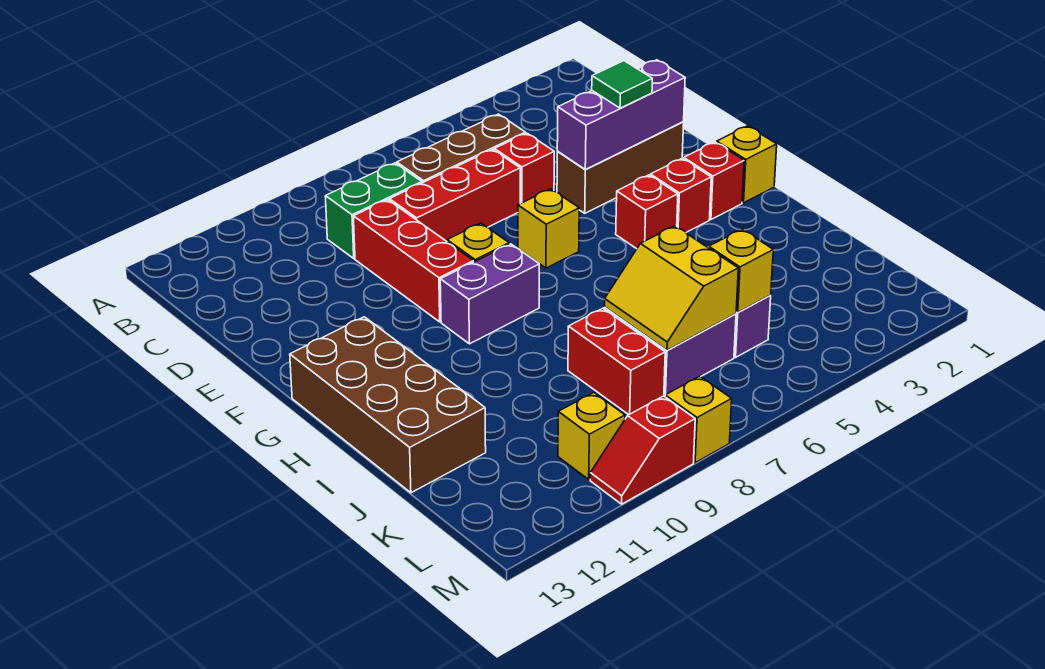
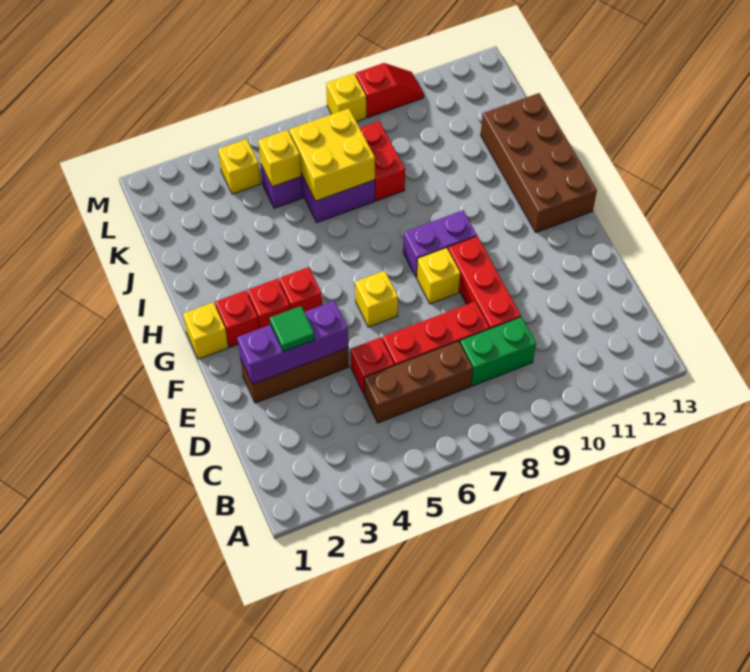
yellow slope J6:K7 level 2 top 6 -> yellow brick J6:K7 level 2
yellow brick L10 level 1 -> yellow brick L4 level 1

